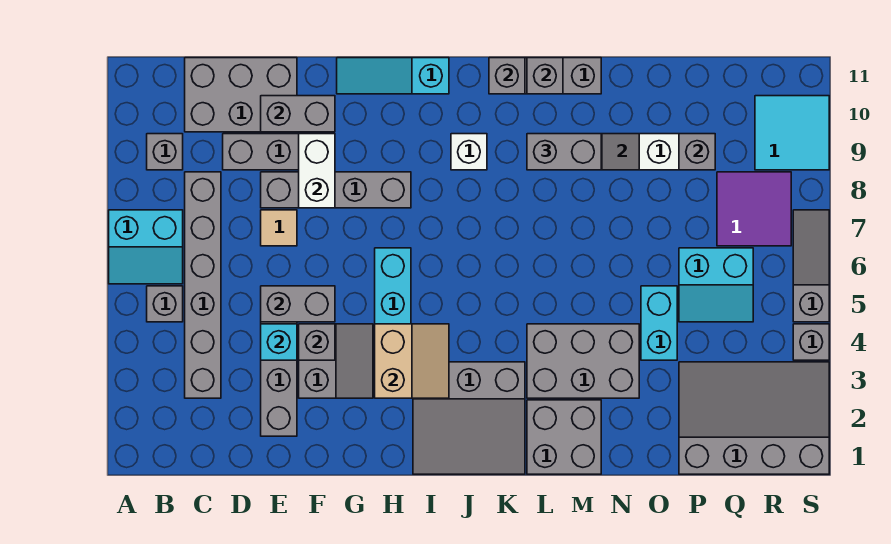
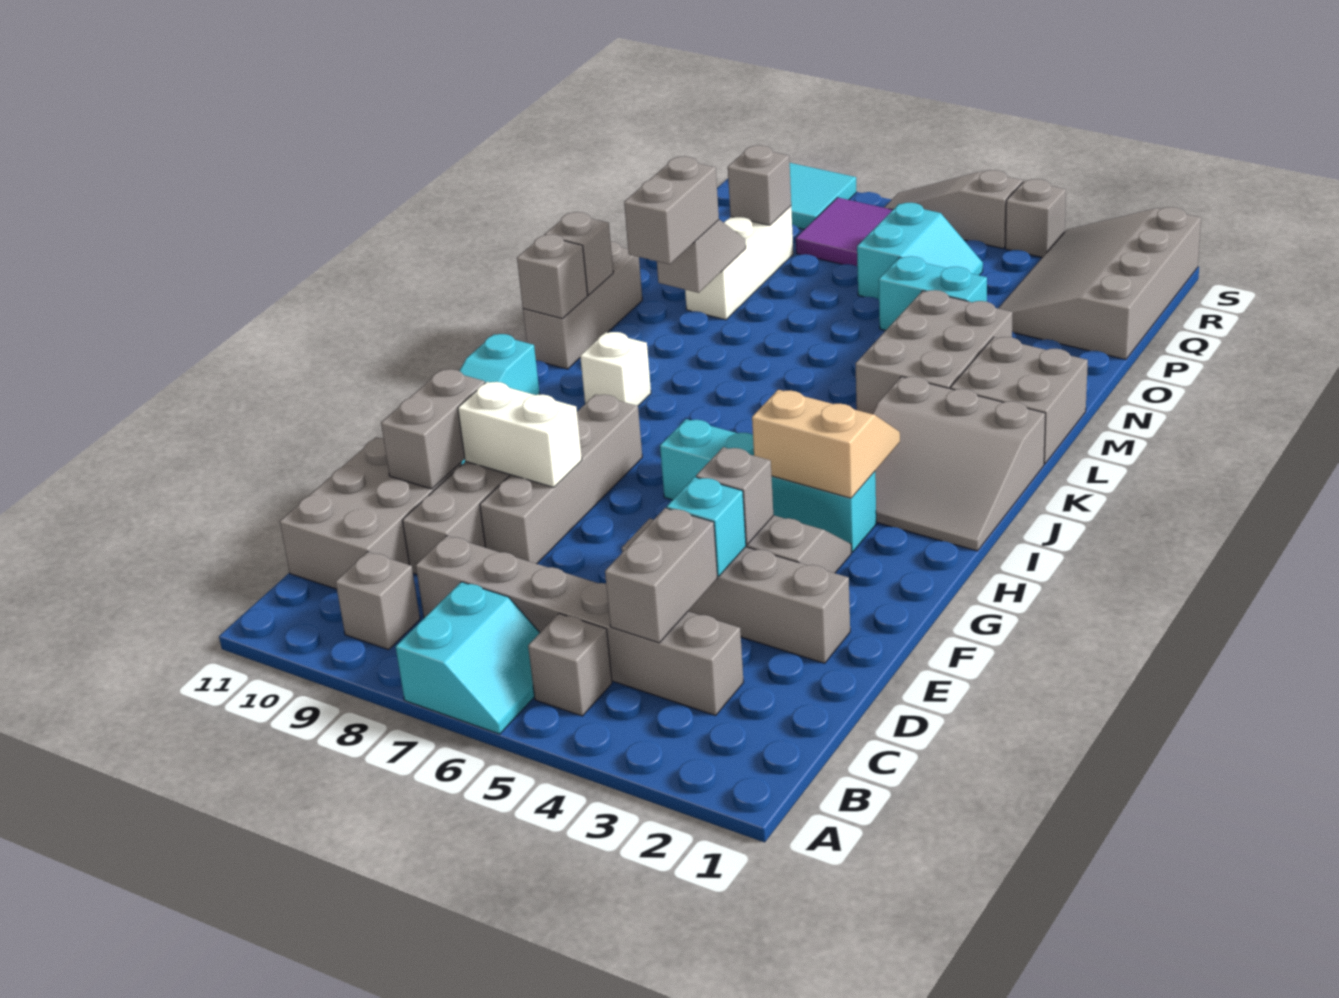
grey brick E5:F5 level 2 -> grey brick C4:D4 level 2
tan tile E7 level 1 -> none
grey slope I1:K3 level 1 top 3 -> grey slope I1:K3 level 1 top K

